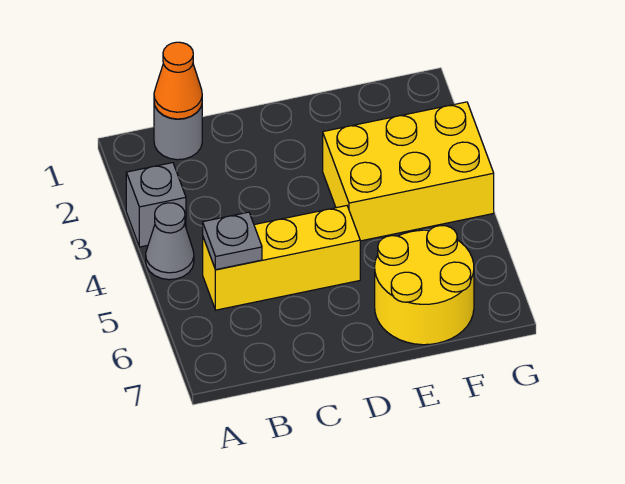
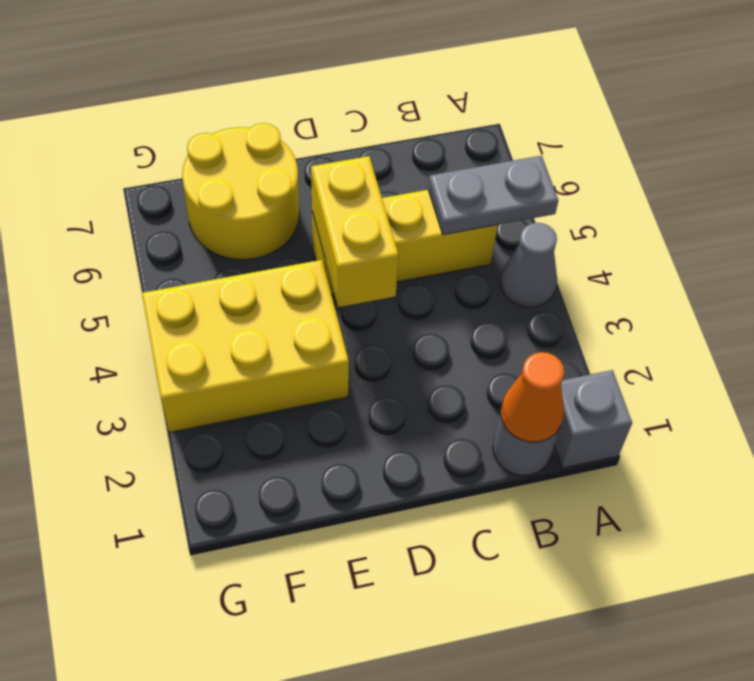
grey brick A3 level 1 -> grey brick A1 level 1
grey plate B5 level 2 -> grey plate A5:B5 level 2
none -> yellow brick D4:D5 level 2

